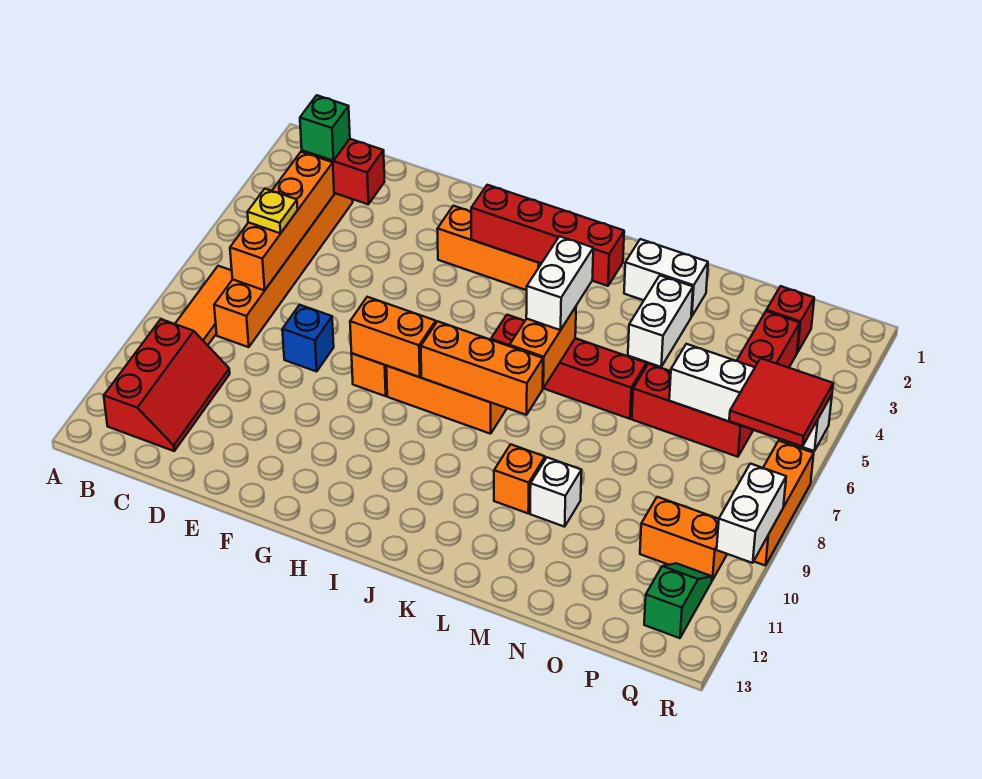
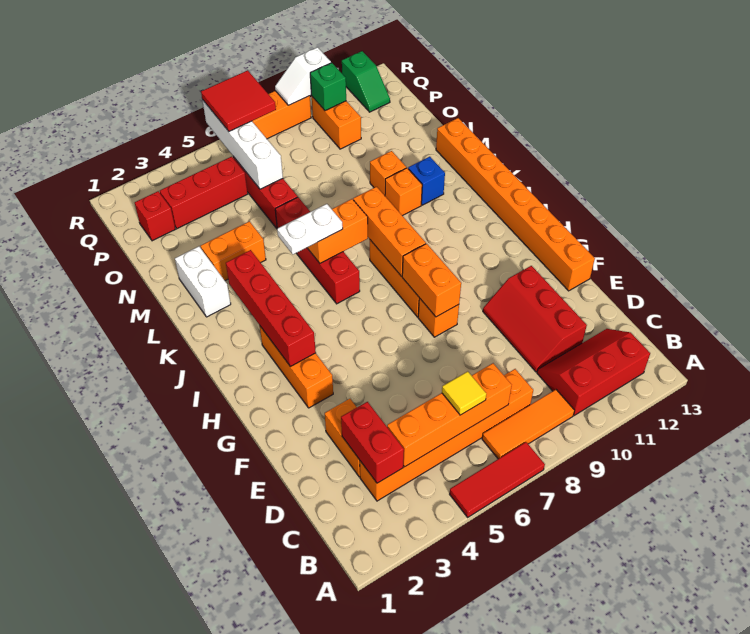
none -> red tile A5:A7 level 1
green brick C3 level 3 -> green brick Q10 level 2
yellow plate C6 level 3 -> yellow tile C6 level 3
none -> orange brick D3:E3 level 1
none -> red slope D10:F11 level 1 top 11
blue brick E8 level 1 -> blue brick L11 level 1
none -> orange brick F13:M13 level 1
white brick K5:K6 level 3 -> white plate K5:K6 level 3
white brick M3:M4 level 1 -> orange brick M3:M4 level 1
white brick M10 level 1 -> orange brick M10 level 1
green slope Q11:Q12 level 1 top 12 -> green slope Q12:R12 level 1 top R
white brick R9:R10 level 2 -> white slope R9:R10 level 2 top 10

